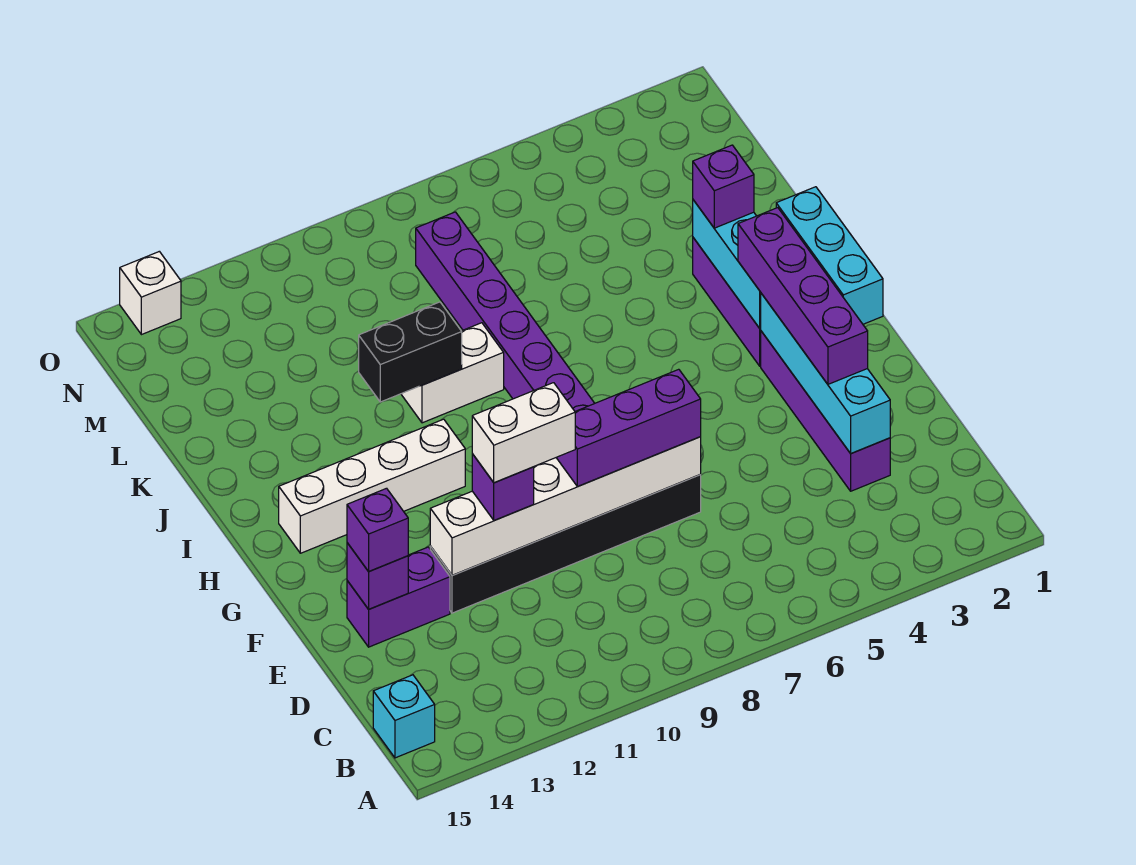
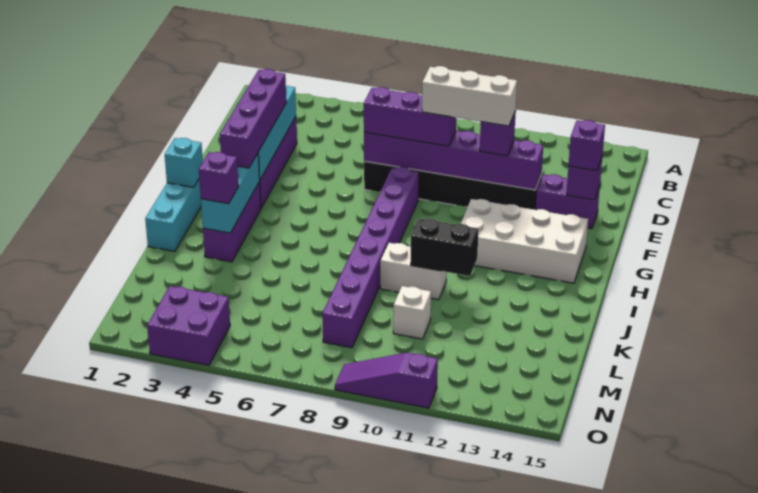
cyan brick B15 level 1 -> cyan brick H1 level 2
white brick E7:E12 level 2 -> purple brick E7:E12 level 2
white brick E10:E11 level 4 -> white brick E9:E11 level 4
white brick H11:H14 level 1 -> white brick G11:H14 level 1
none -> purple brick N3:O4 level 1
none -> purple slope O9:O11 level 1 top 11
white brick O14 level 1 -> white brick L10 level 1

